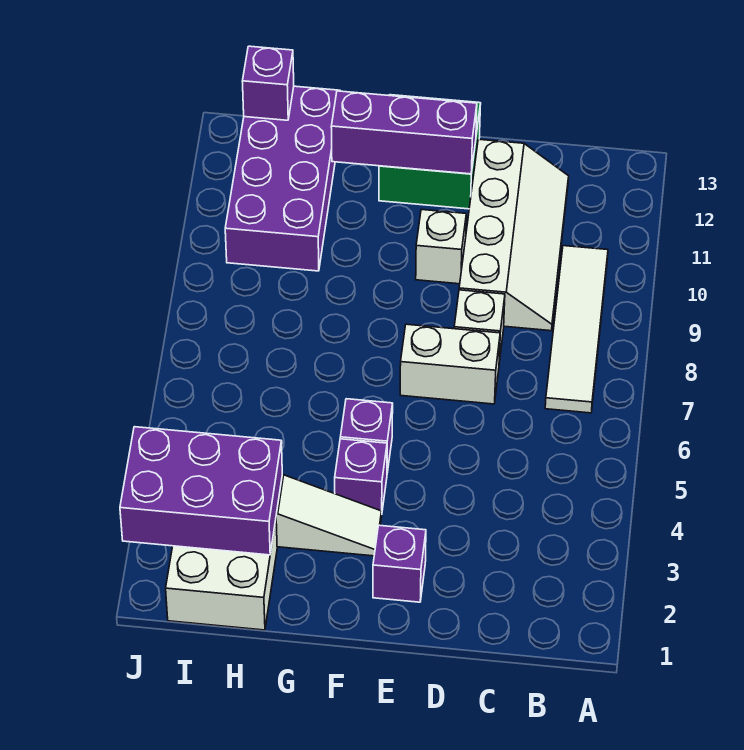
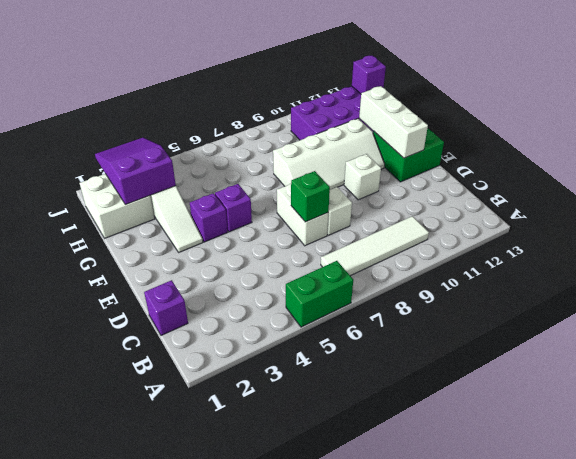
none -> green brick A5:A6 level 1
white slope C9:D12 level 1 top D -> white slope F8:G11 level 1 top G
none -> green brick D7 level 2
purple brick E2 level 1 -> purple brick C1 level 1
purple brick E12:G12 level 2 -> white brick E12:G12 level 2
purple brick H2:J3 level 2 -> purple slope H2:J3 level 2 top H

